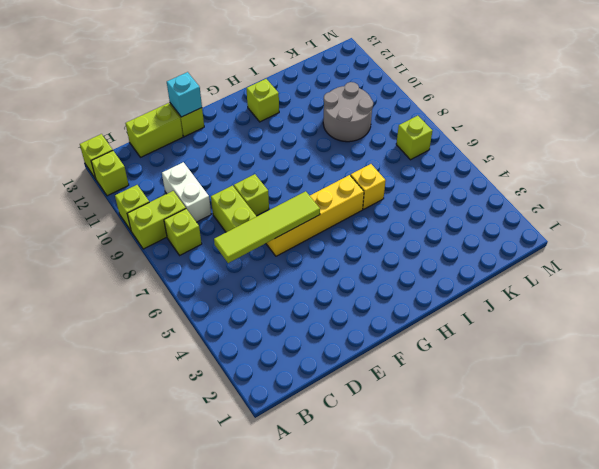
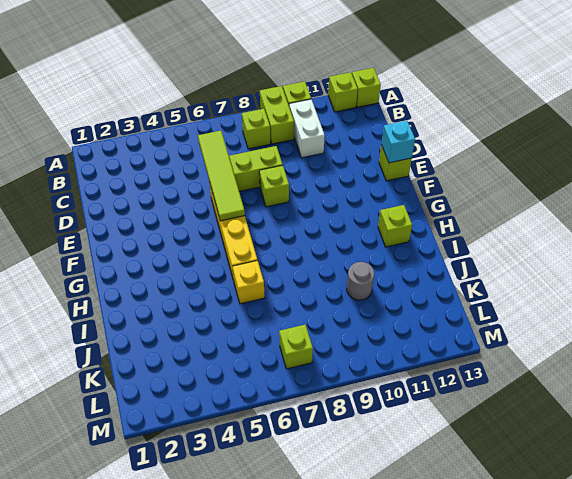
white brick C9:C10 level 1 -> white brick B10:C10 level 1
lime brick C13:D13 level 1 -> none
grey round brick J9:K10 level 1 -> grey round brick J10 level 1

